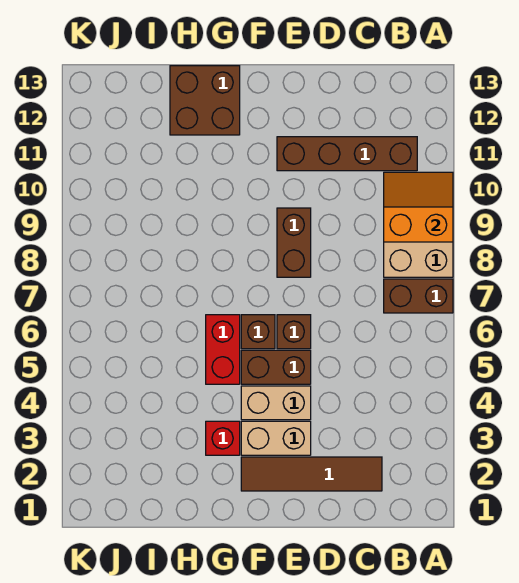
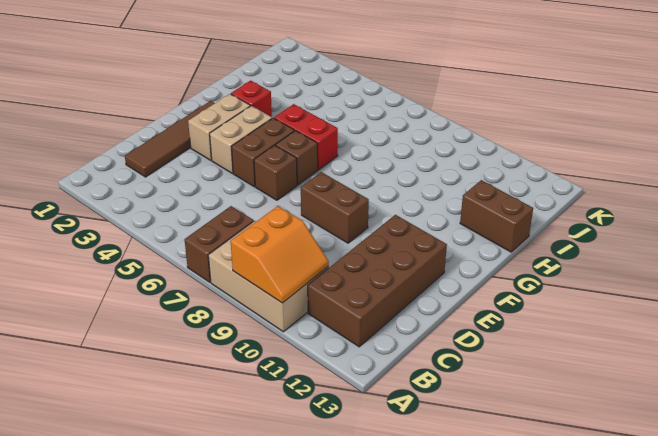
brown brick B11:E11 level 1 -> brown brick B11:E12 level 1
brown brick G12:H13 level 1 -> brown brick H12:H13 level 1

